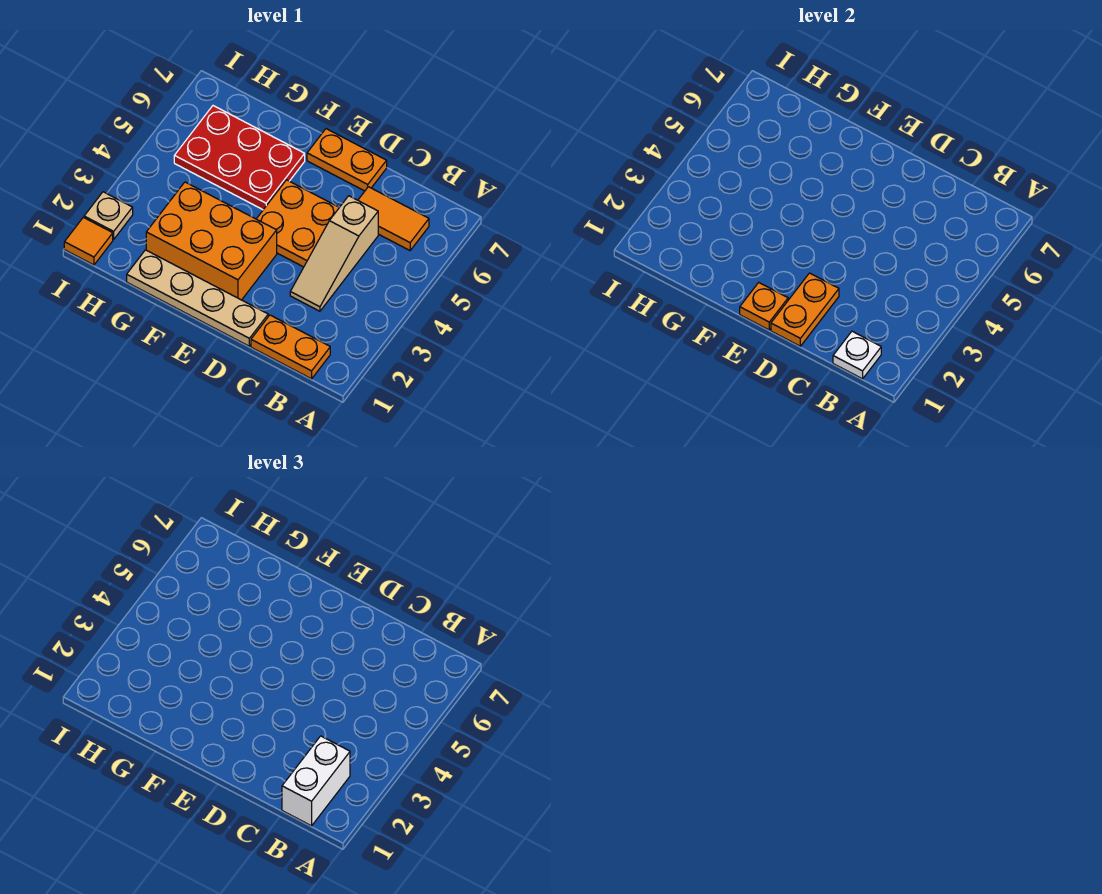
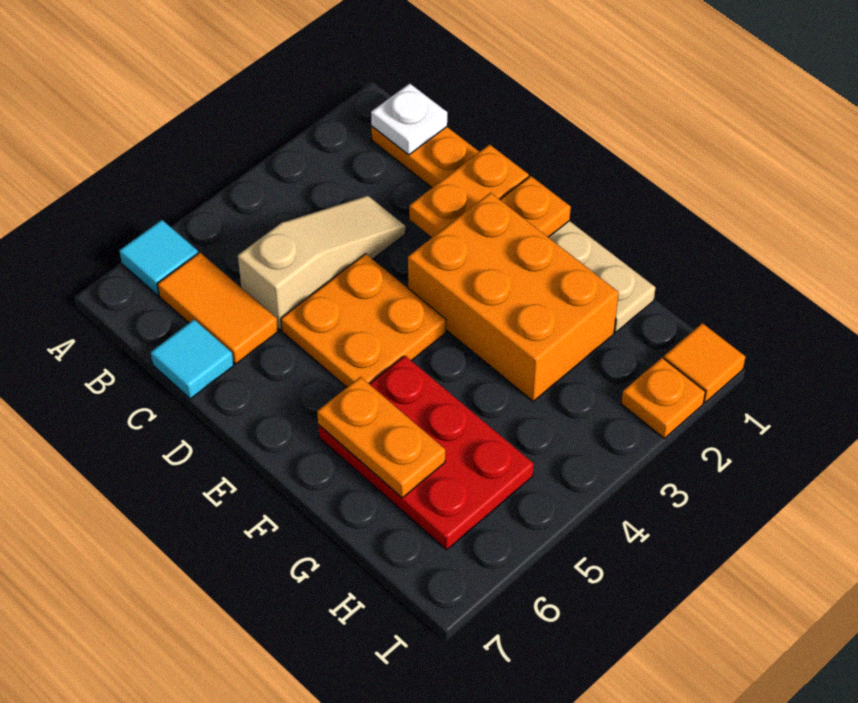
none -> cyan tile A6 level 1
white brick B1:B2 level 3 -> none
none -> cyan tile C7 level 1
orange plate D7:E7 level 1 -> orange plate F6:G6 level 2
tan plate I2 level 1 -> orange plate I2 level 1

